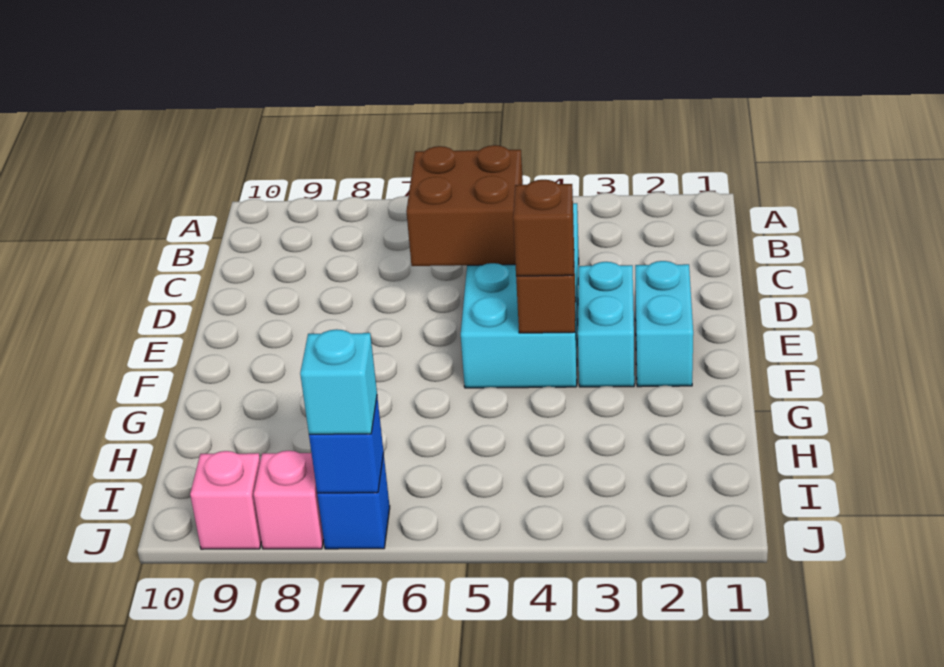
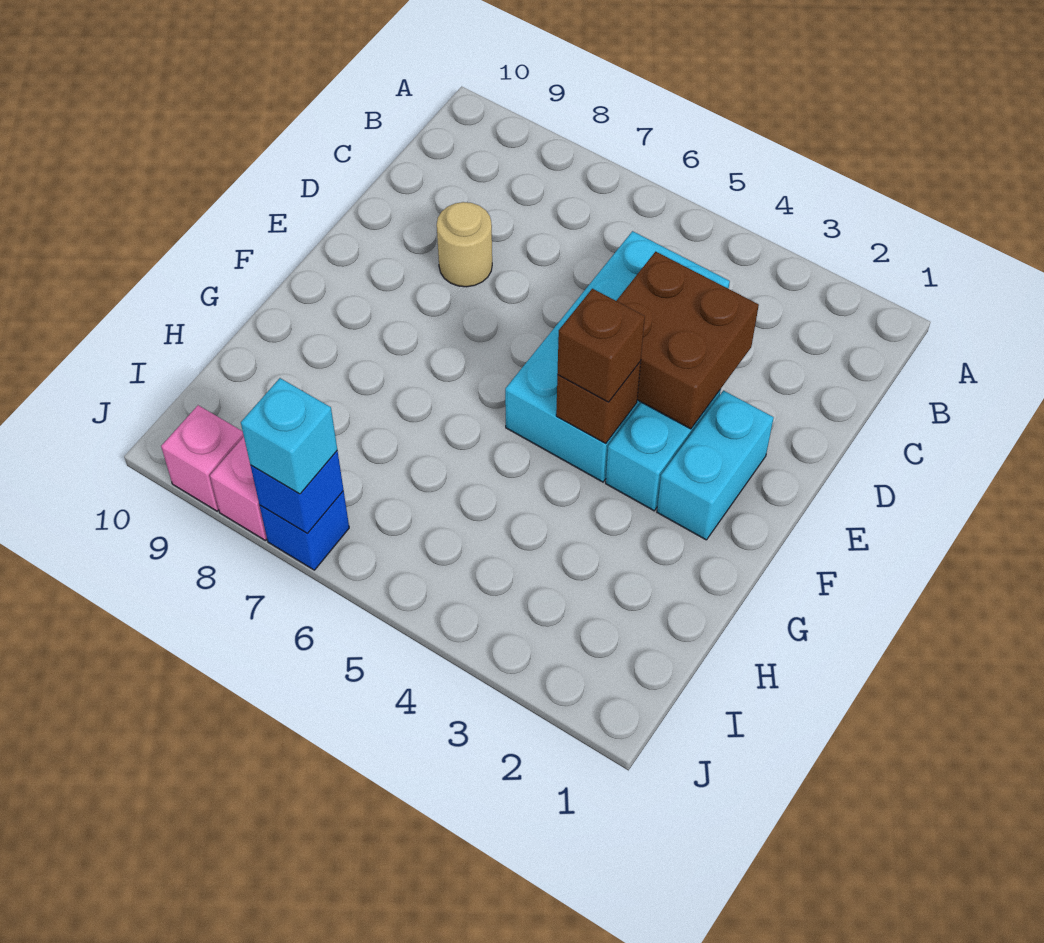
brown brick C5:D6 level 2 -> brown brick D3:E4 level 2
none -> tan round brick D8 level 1

